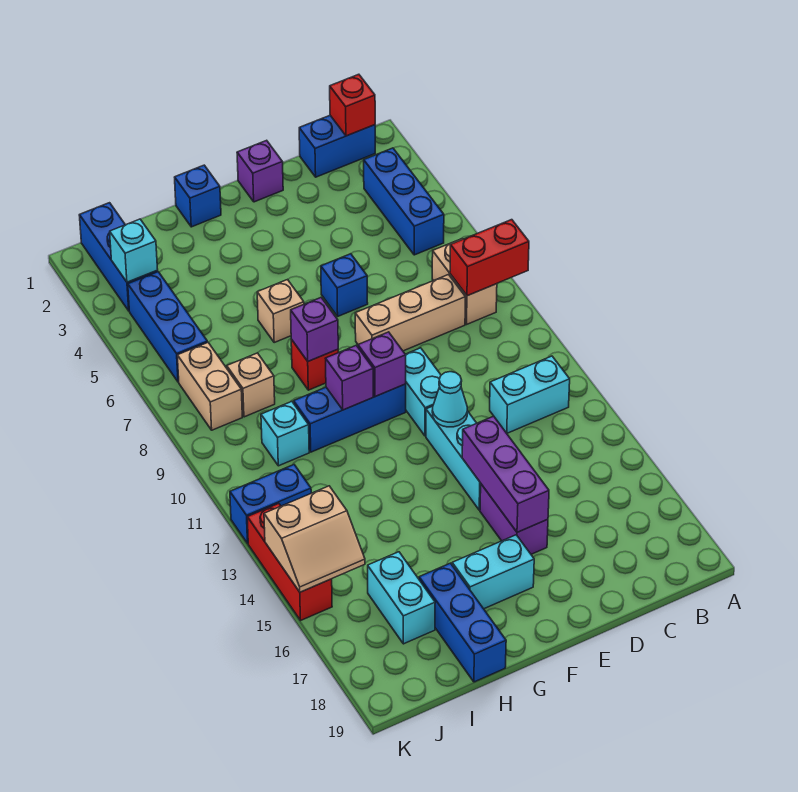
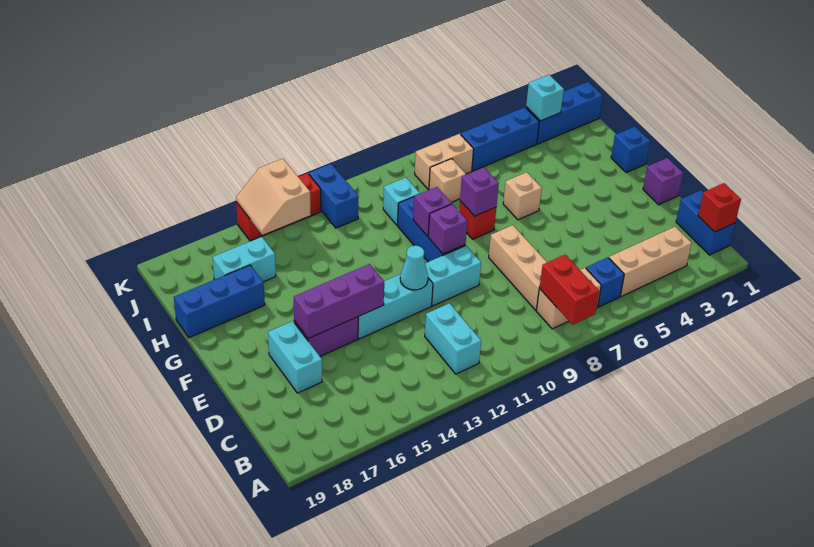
blue brick B3:B5 level 1 -> tan brick B3:B5 level 1
blue brick E6 level 1 -> blue brick B6 level 1
cyan brick F17:G17 level 1 -> cyan brick D17:E17 level 1

